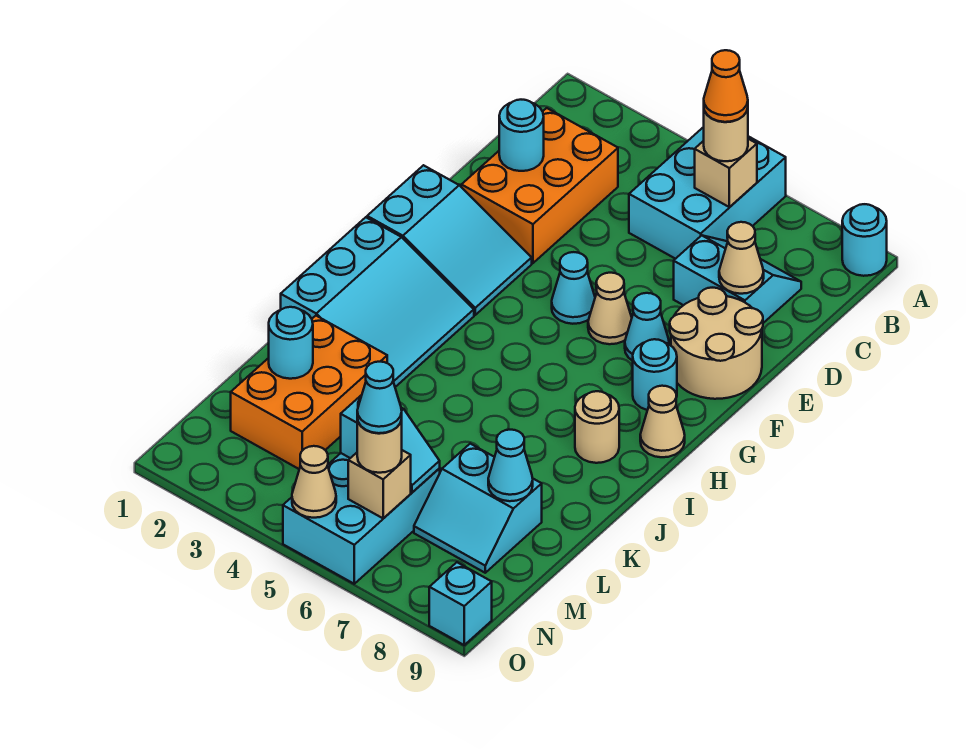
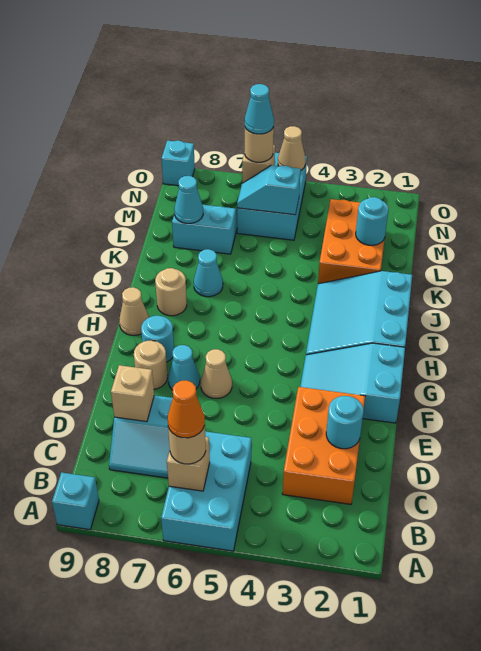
cyan round brick A9 level 1 -> cyan brick A9 level 1
tan cone D8 level 2 -> tan brick D8 level 2
tan round brick E8:F9 level 1 -> tan round brick F8 level 1
cyan cone F5 level 1 -> cyan cone J7 level 1

